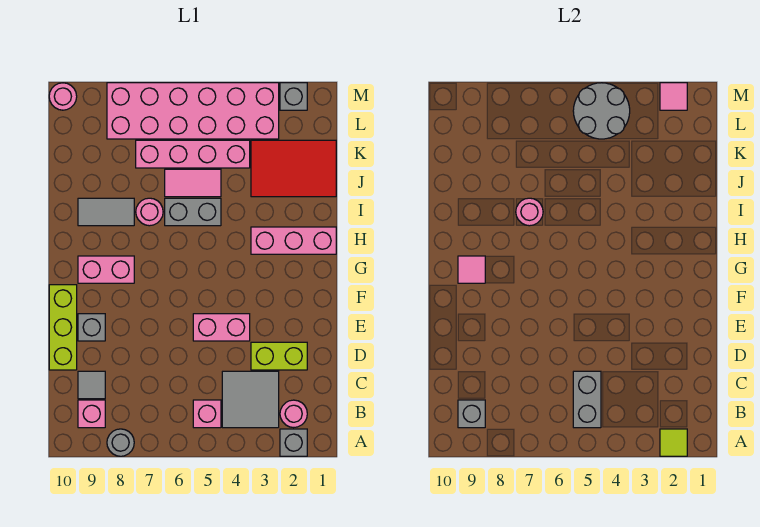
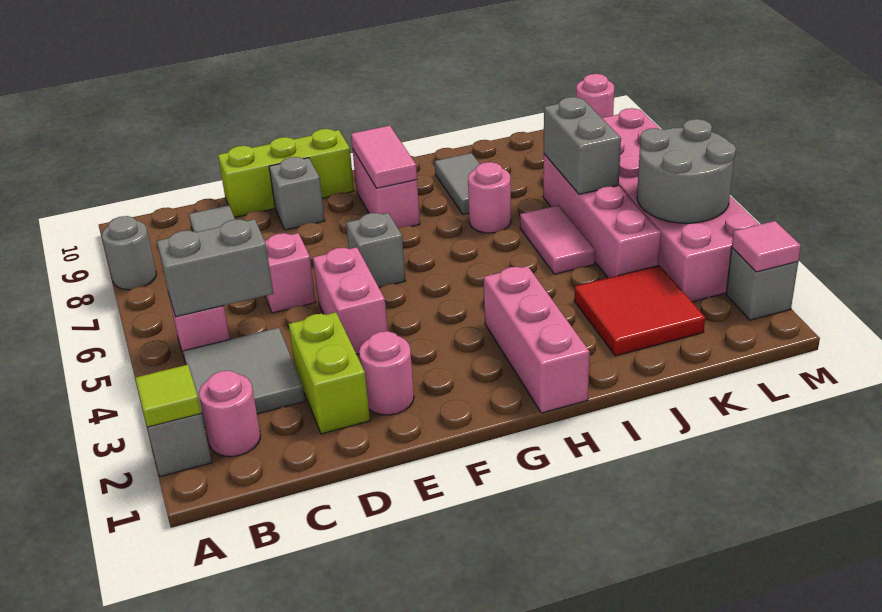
pink brick B9 level 1 -> pink brick D6 level 1
grey brick B9 level 2 -> grey brick F6 level 1
pink tile G9 level 2 -> pink tile G8:G9 level 2
grey brick I5:I6 level 1 -> grey brick K6:K7 level 2
pink round brick I7 level 2 -> pink round brick E2 level 1
red tile J1:K3 level 1 -> red tile J2:K3 level 1

